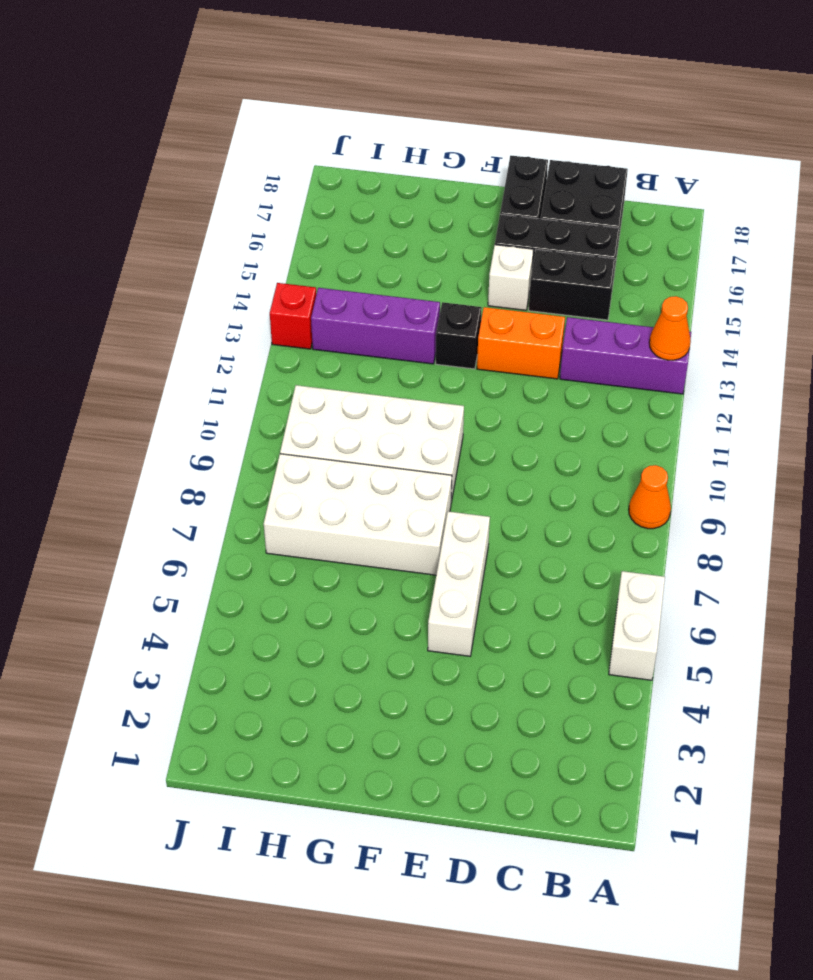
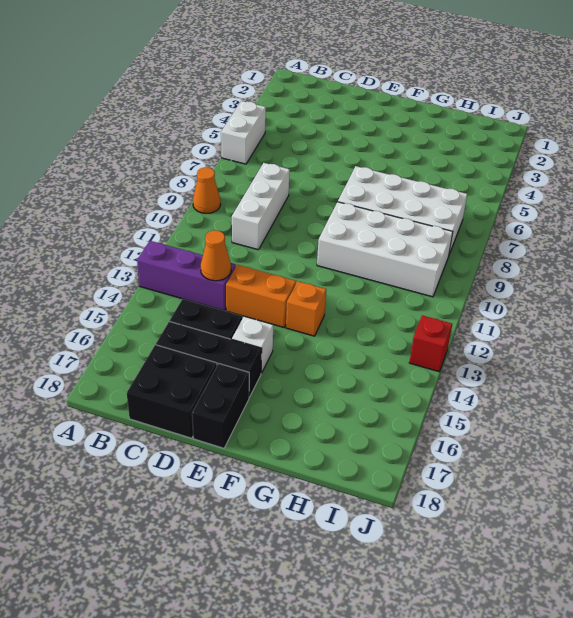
orange cone A13 level 2 -> orange cone C13 level 2
white brick E5:E7 level 1 -> white brick C8:C10 level 1
black brick F13 level 1 -> orange brick F13 level 1
purple brick G13:I13 level 1 -> none

